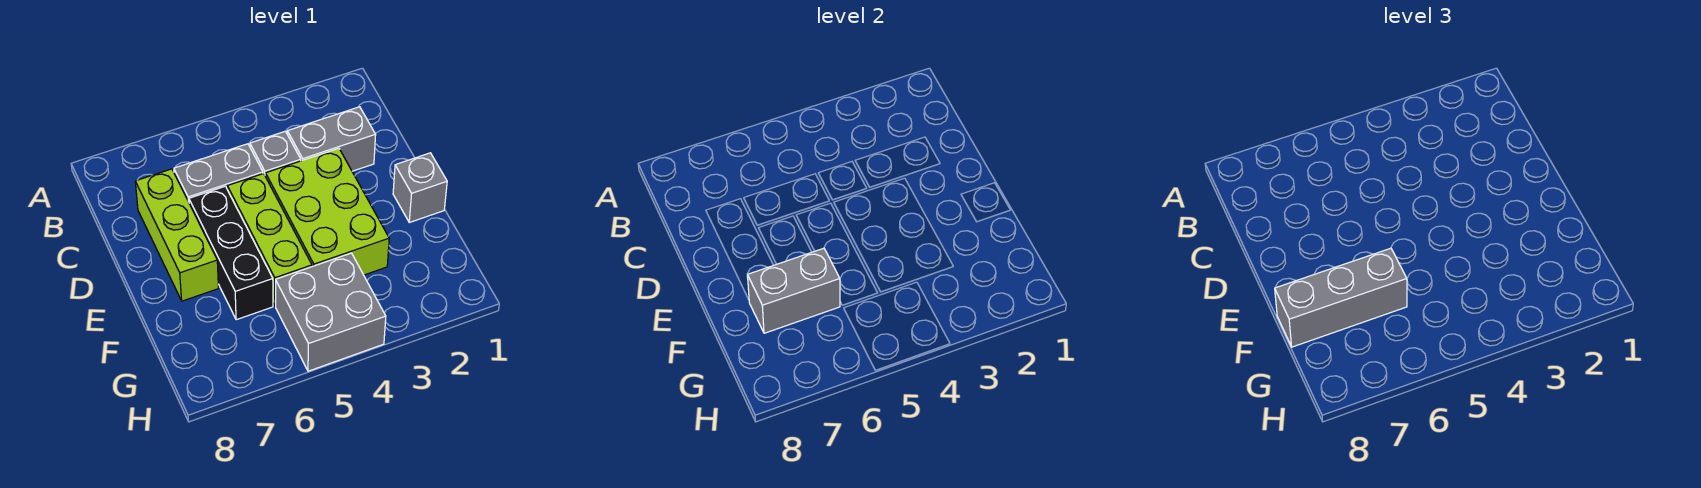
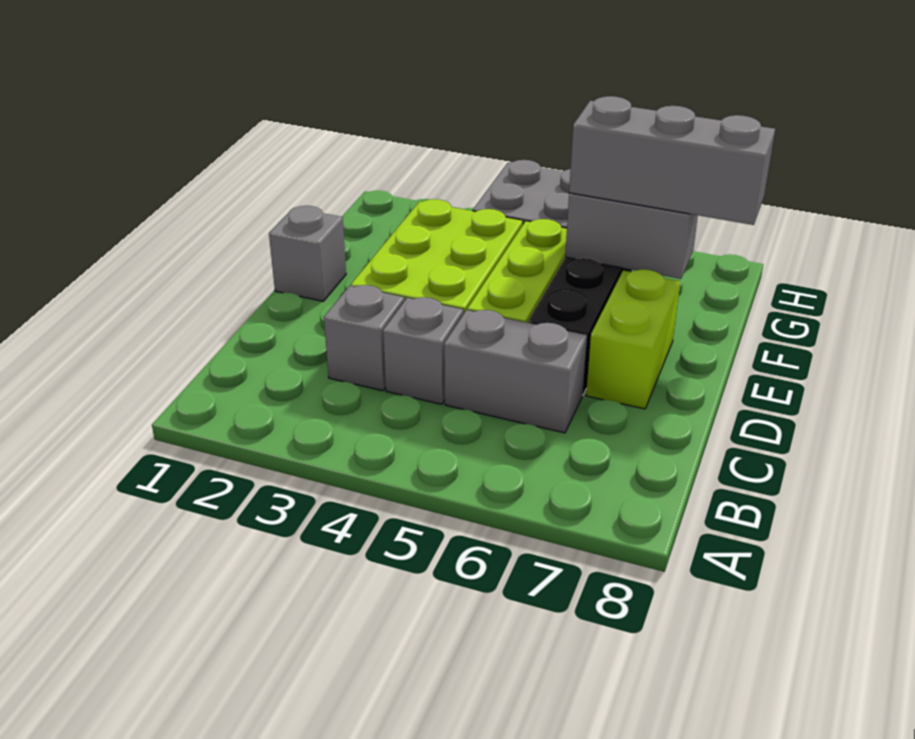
grey brick C2:C3 level 1 -> grey brick C3 level 1
lime brick C7:E7 level 1 -> lime brick D7:E7 level 1

